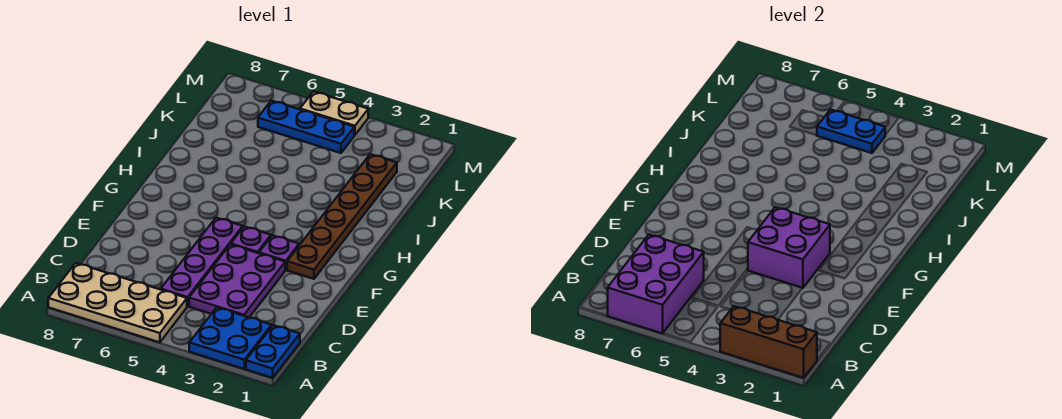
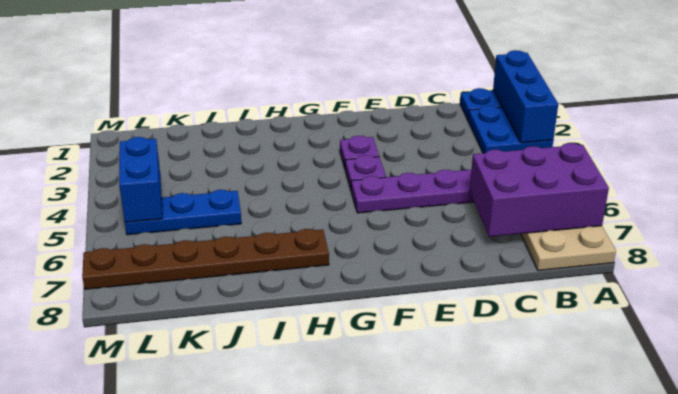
brown brick A1:A3 level 2 -> blue brick A1:A3 level 2
purple plate C3:E4 level 1 -> none
purple brick E3:F4 level 2 -> none
brown plate F2:K2 level 1 -> brown plate H7:M7 level 1
blue plate L4:L6 level 1 -> blue plate J5:L5 level 1
blue plate L4:L5 level 2 -> blue brick L4:L5 level 2
tan plate M4:M5 level 1 -> none

